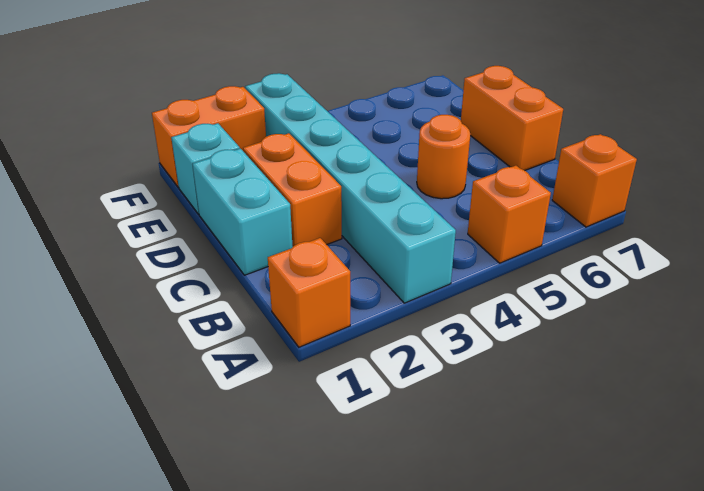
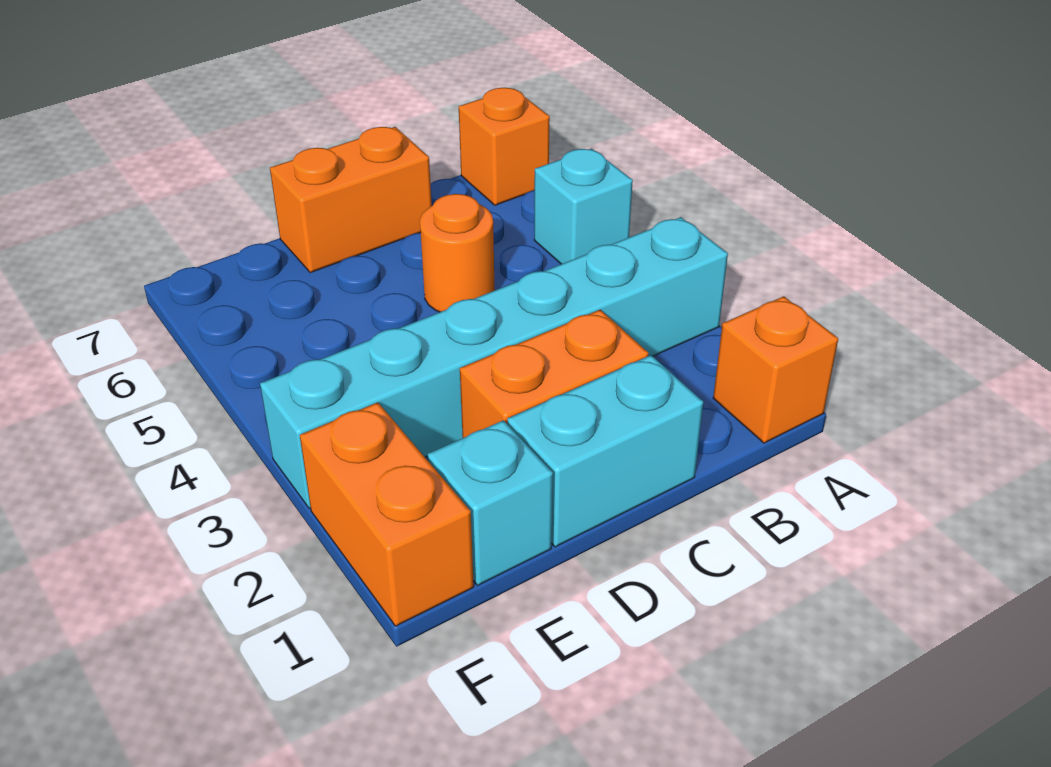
orange brick A5 level 1 -> cyan brick A5 level 1

